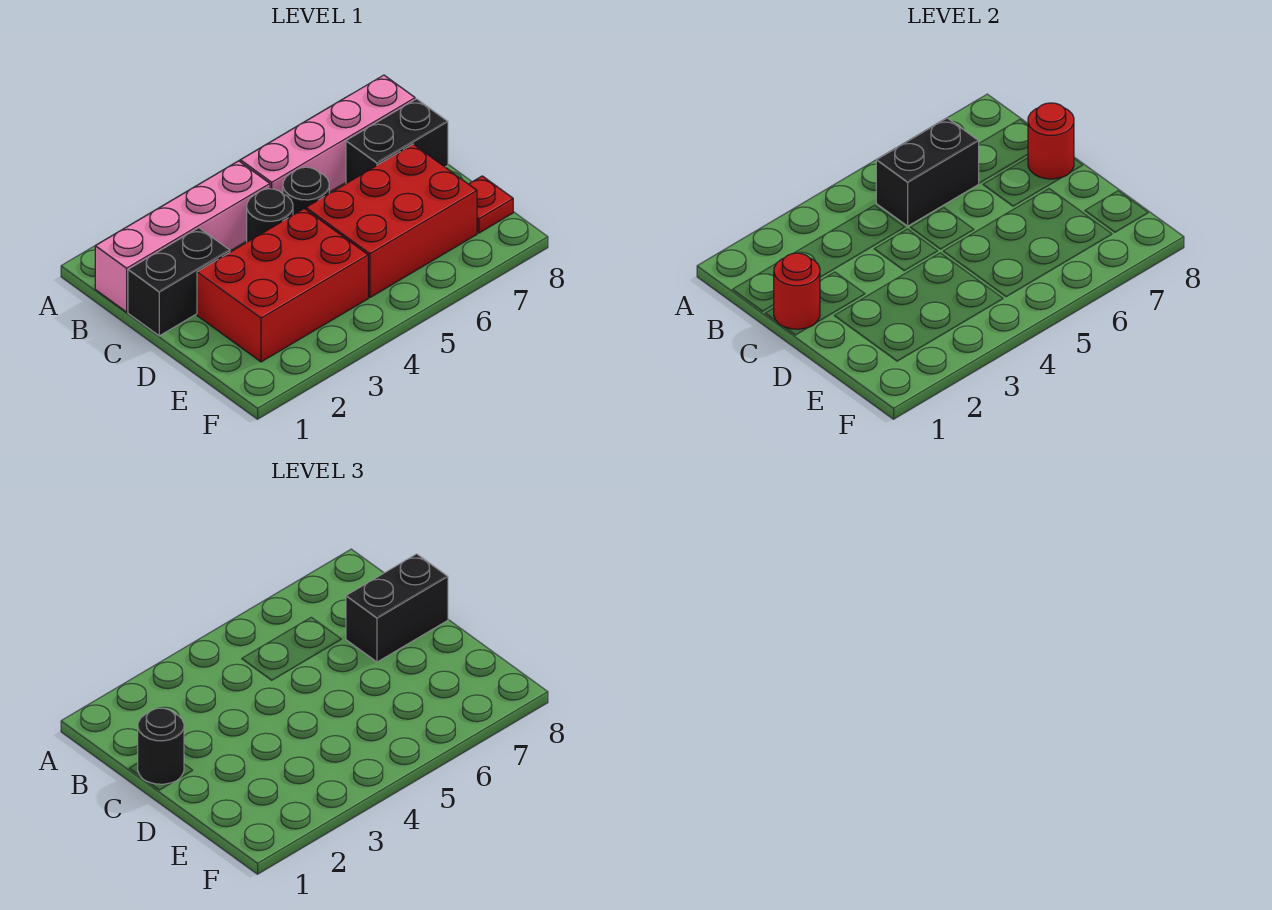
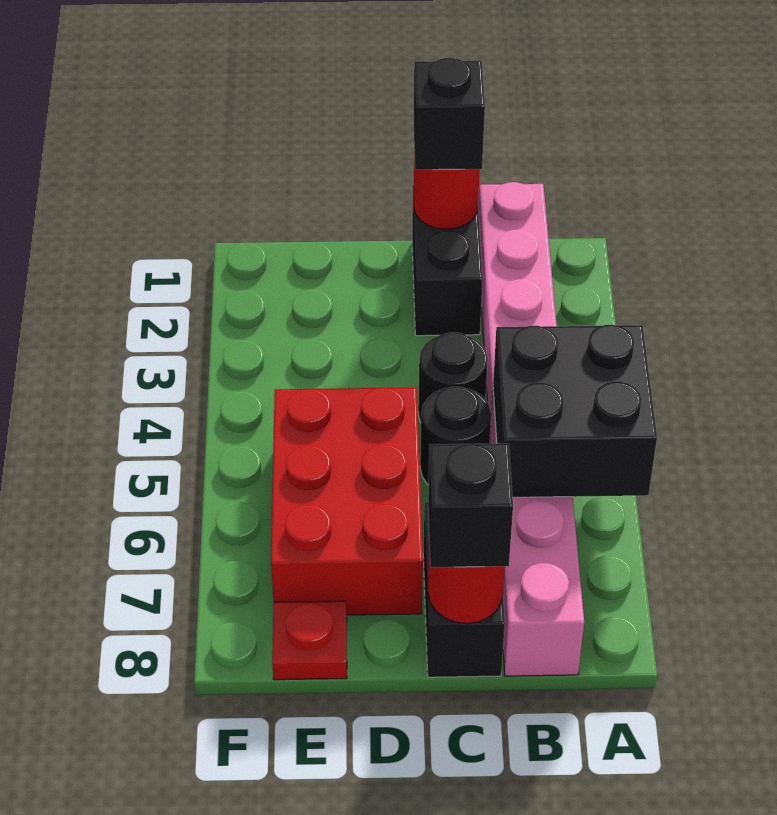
black brick B5:B6 level 2 -> black brick A5:B6 level 2
black round brick C1 level 3 -> black brick C1 level 3
black brick C7:C8 level 3 -> black brick C8 level 3
red brick D2:E4 level 1 -> none

